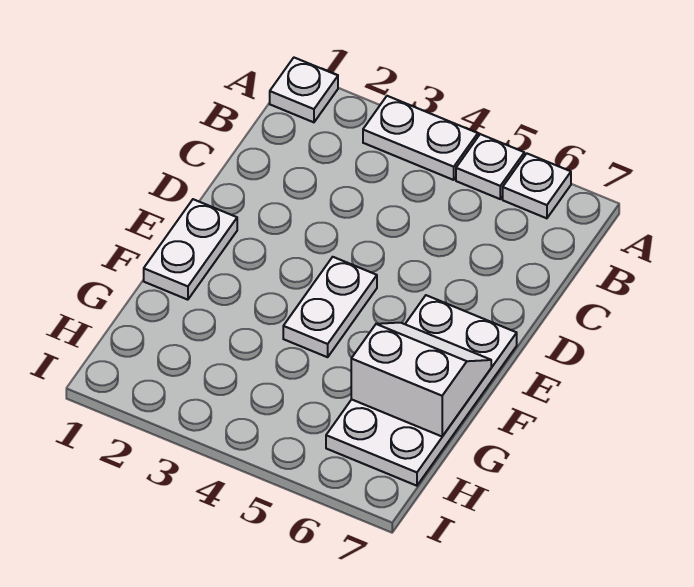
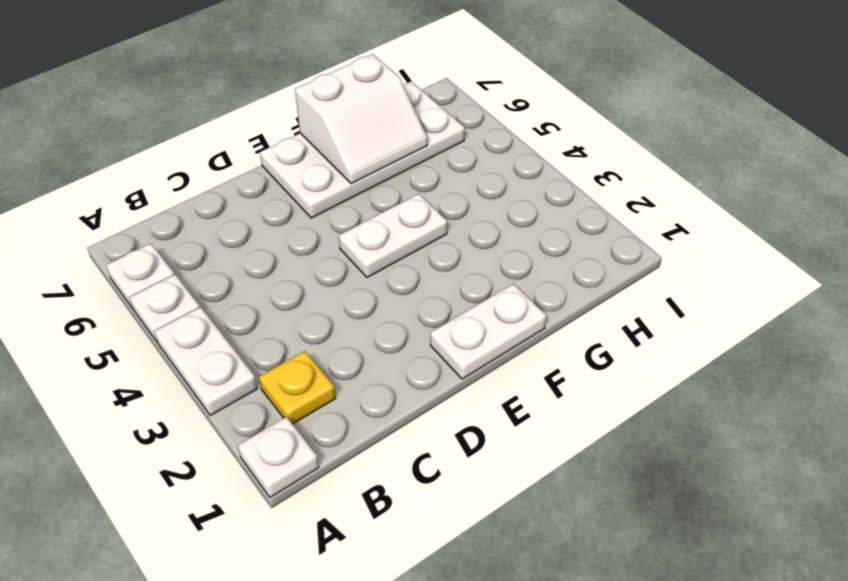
none -> yellow plate B2 level 1
white slope F6:G7 level 2 top G -> white slope F6:G7 level 2 top 7

